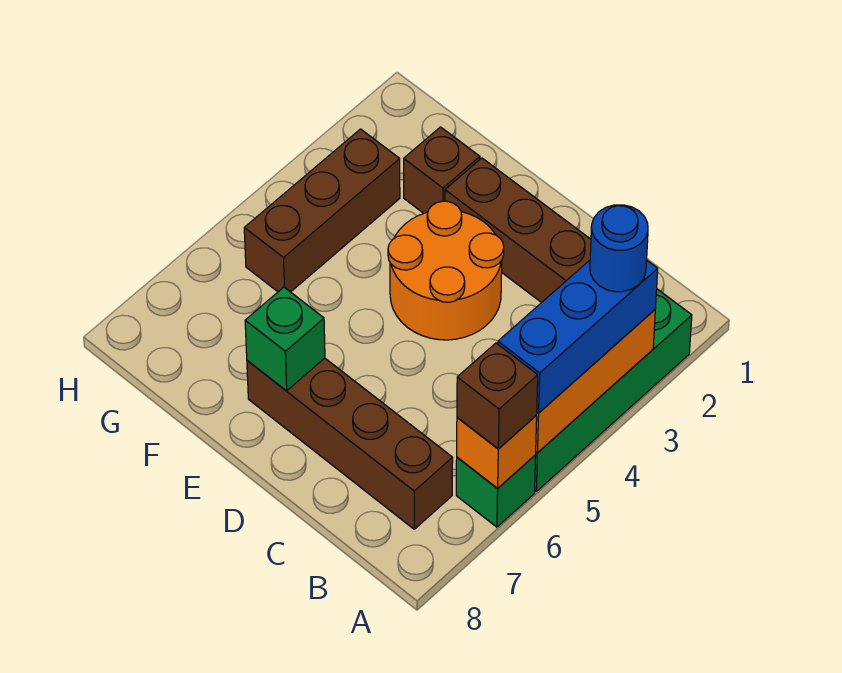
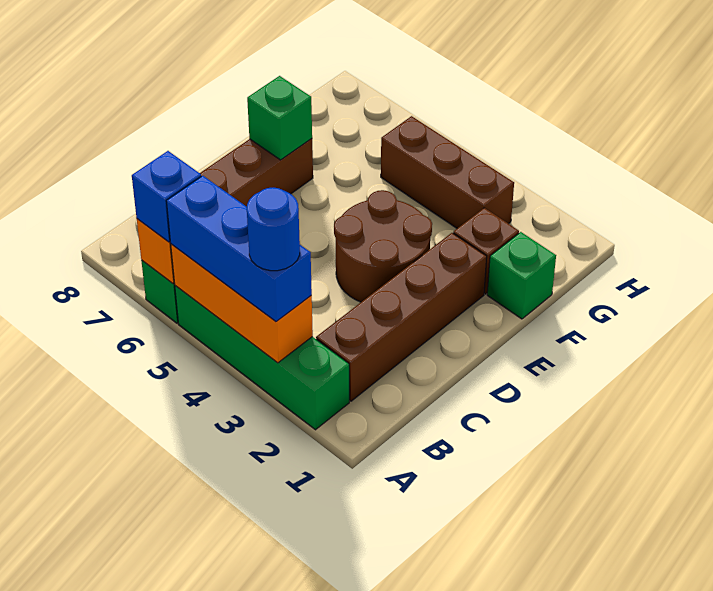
brown brick A6 level 3 -> blue brick A6 level 3
orange round brick D3:E4 level 1 -> brown round brick D3:E4 level 1
none -> green brick F1 level 1

